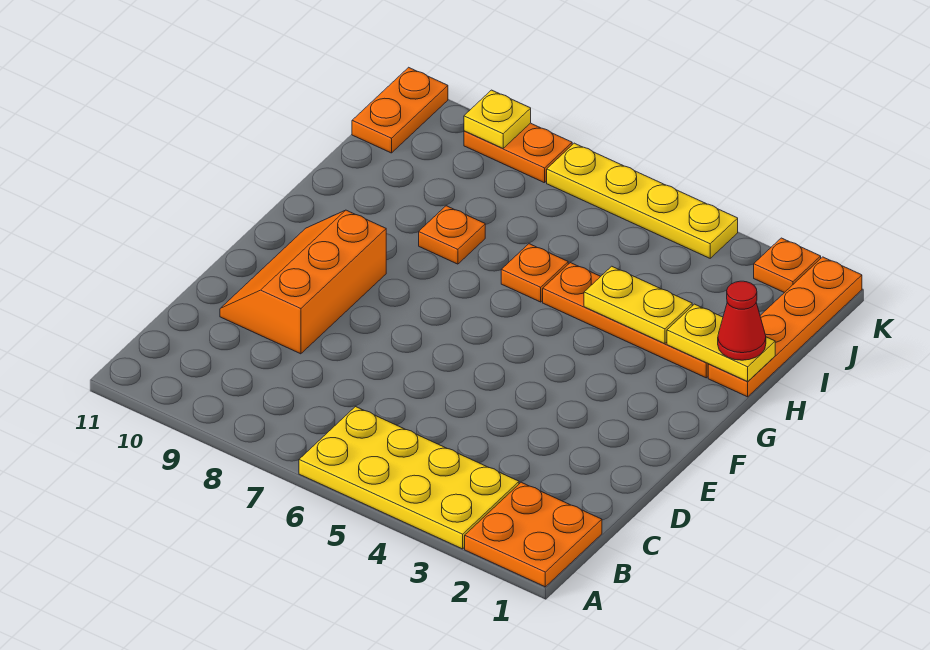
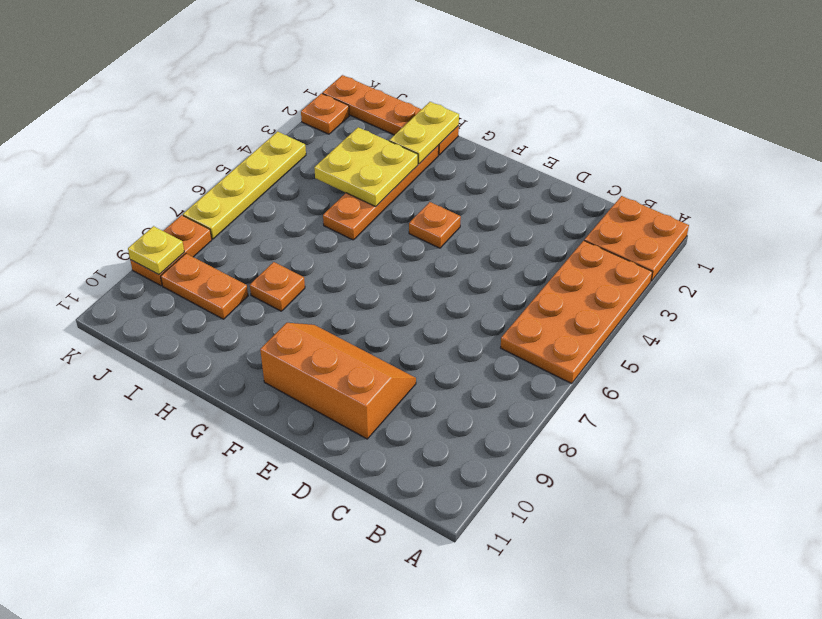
yellow plate A3:B6 level 1 -> orange plate A3:B6 level 1
orange slope D9:F10 level 1 top 9 -> orange slope D9:F10 level 1 top 10
red cone H1 level 3 -> none
yellow plate H3:H4 level 2 -> yellow plate H3:I4 level 2
orange plate H6 level 1 -> orange plate F4 level 1
orange plate J11:K11 level 1 -> orange plate I9:J9 level 1

